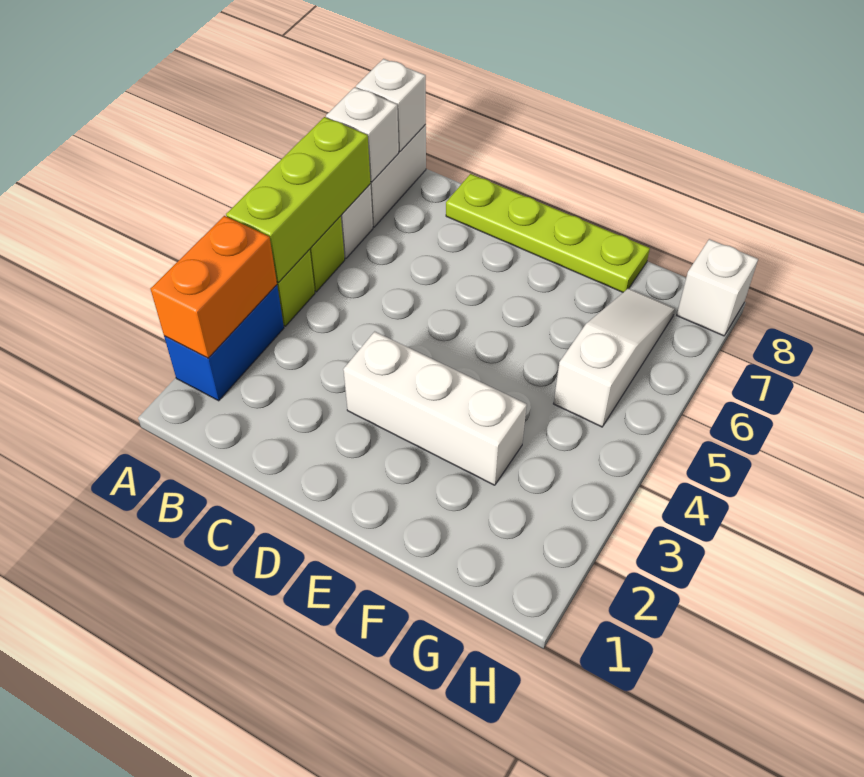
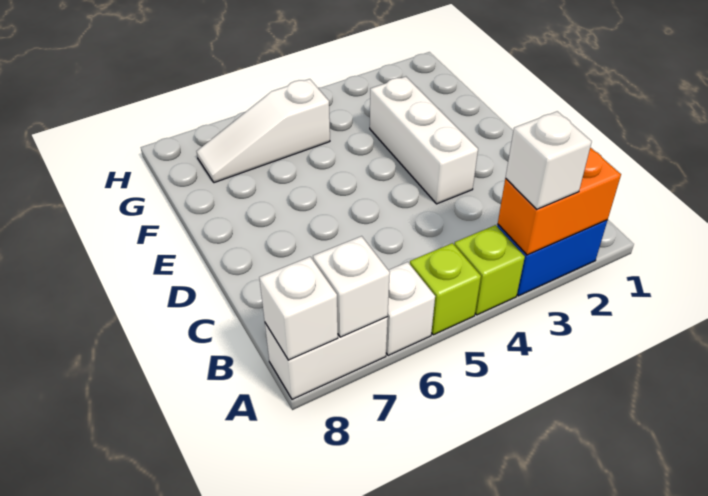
lime brick A4:A6 level 2 -> none
lime plate C8:F8 level 1 -> none
white brick H8 level 1 -> white brick A3 level 3

